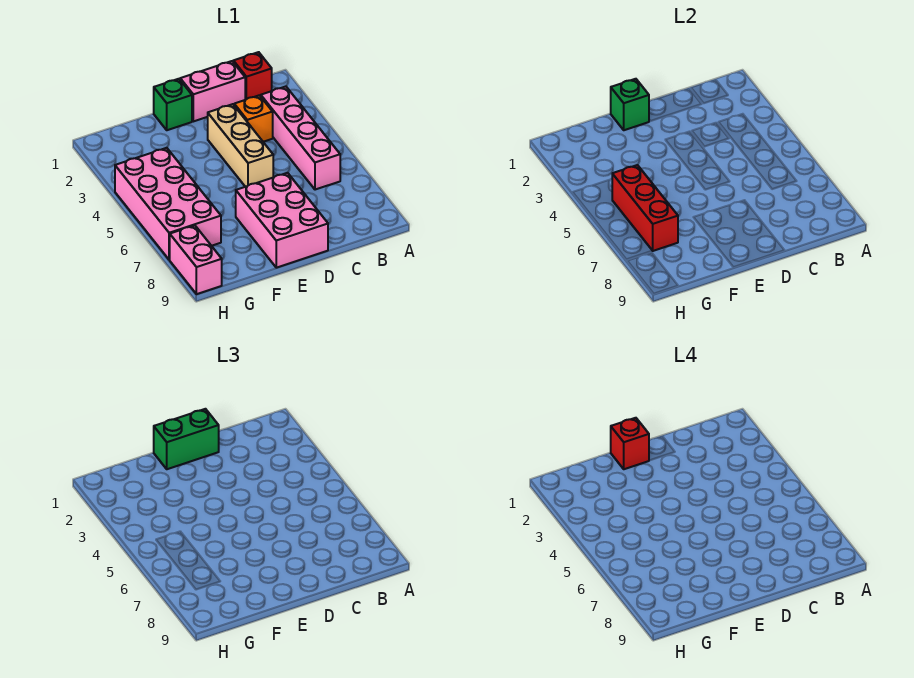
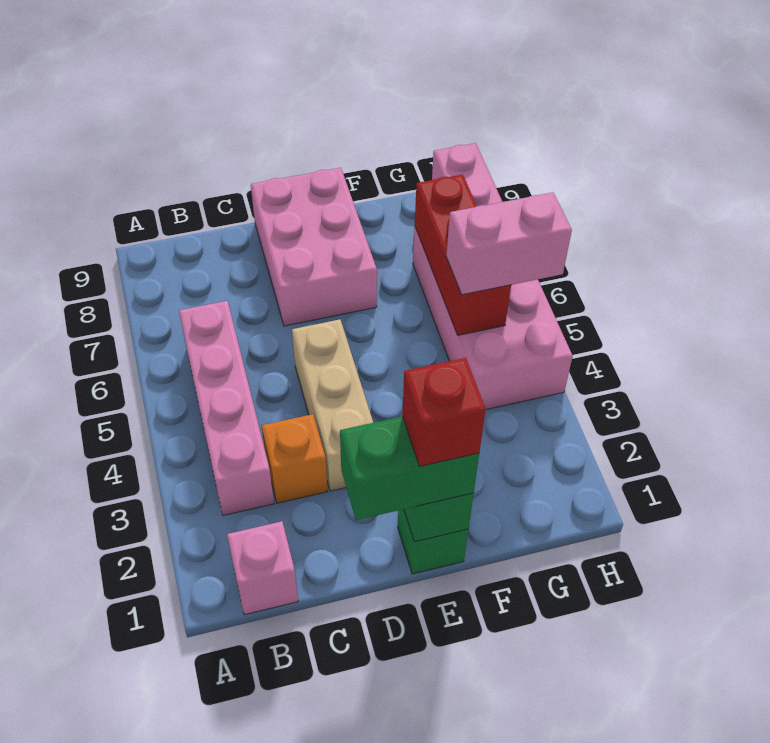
red brick B1 level 1 -> pink brick B1 level 1
pink brick C1:D1 level 1 -> pink brick G5:H5 level 3

